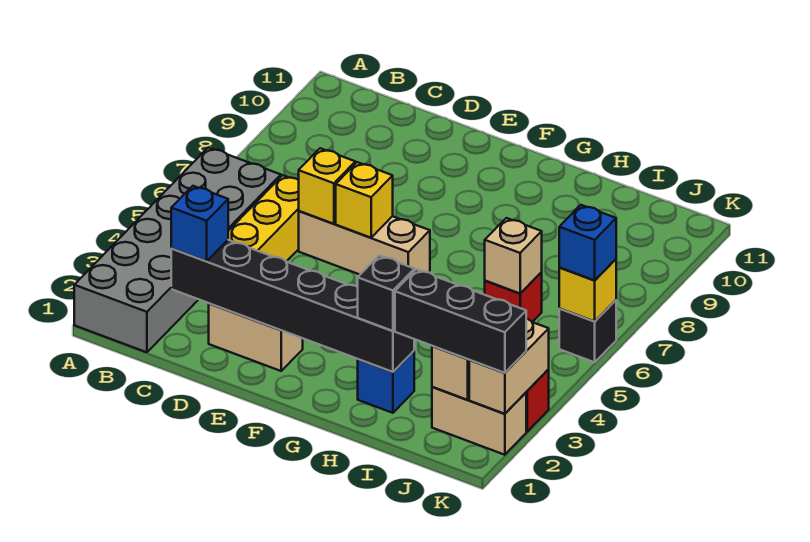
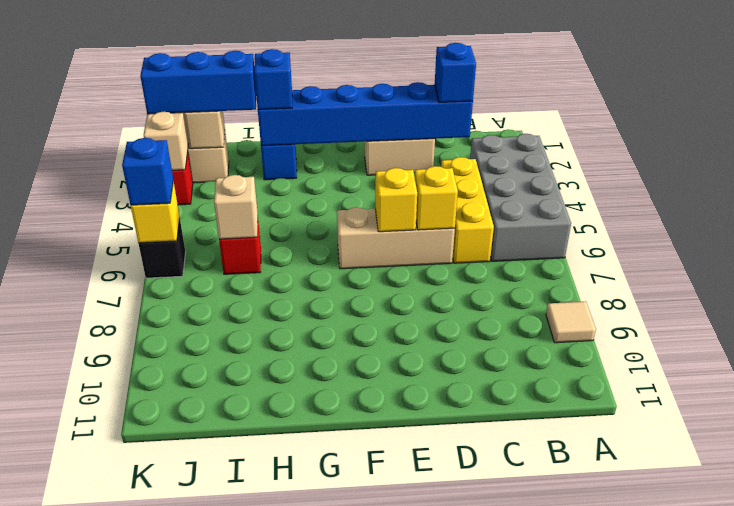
grey brick A1:B6 level 1 -> grey brick A3:B6 level 1
none -> tan tile A9 level 1
black brick C2:H2 level 2 -> blue brick C2:H2 level 2
black brick H2 level 3 -> blue brick H2 level 3
black brick I2:K2 level 3 -> blue brick I2:K2 level 3

